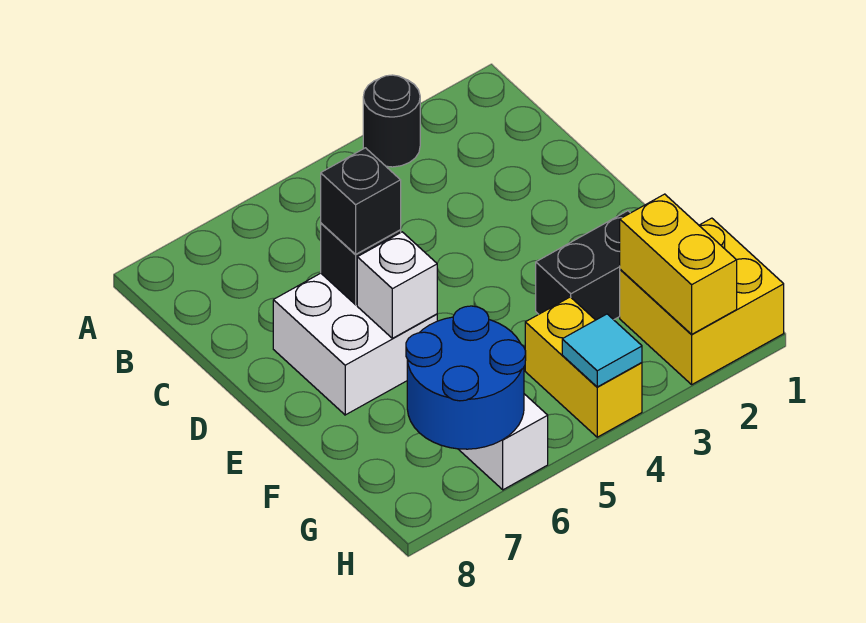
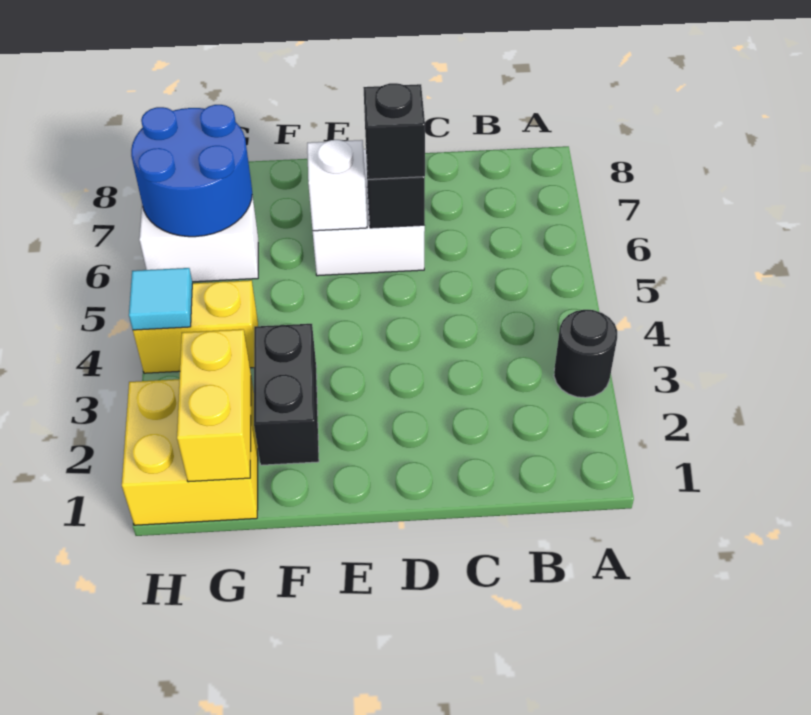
yellow brick G2:H2 level 2 -> yellow brick G1:G2 level 2

